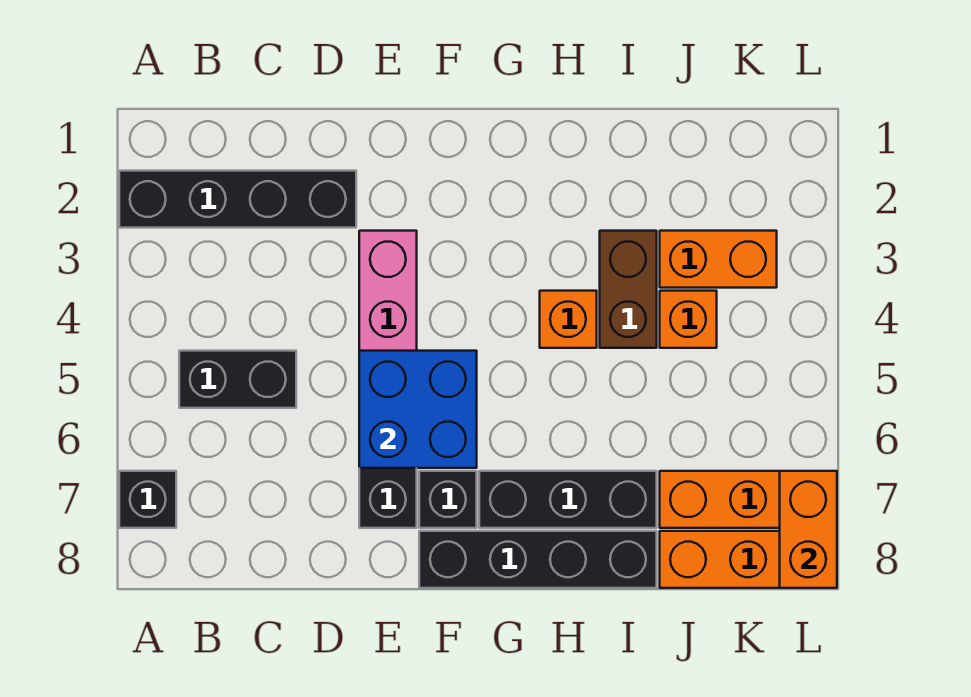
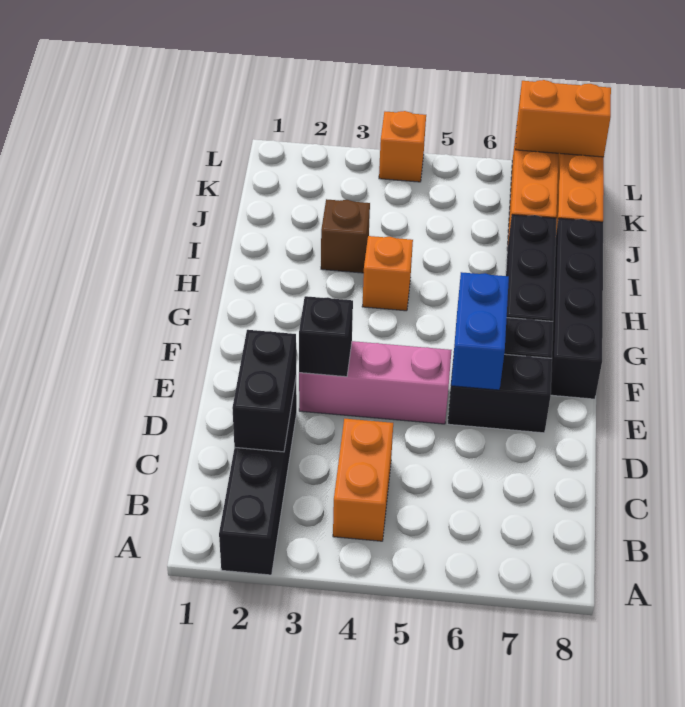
black brick A7 level 1 -> black brick E3 level 2
black brick B5:C5 level 1 -> black brick C2:D2 level 2
blue brick E5:F6 level 2 -> blue brick E6:F6 level 2
brown brick I3:I4 level 1 -> brown brick I3 level 1
orange brick J3:K3 level 1 -> orange brick B4:C4 level 1
orange brick J4 level 1 -> orange brick L4 level 1

